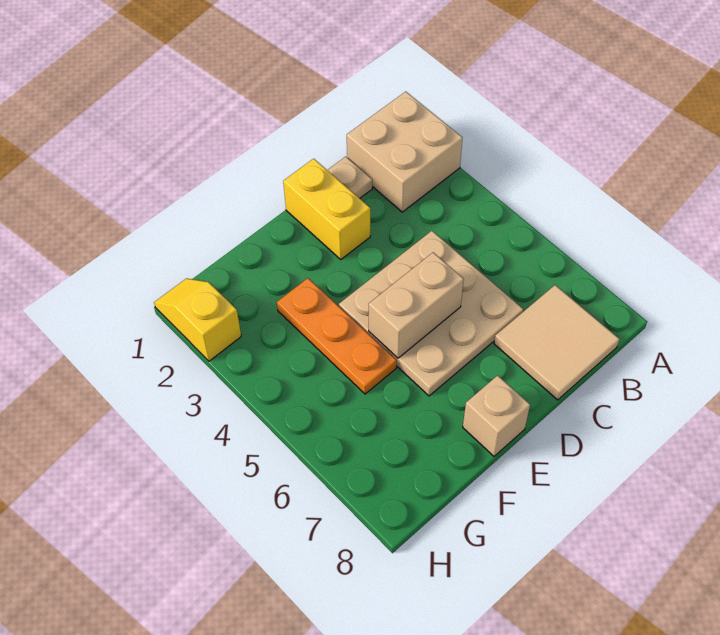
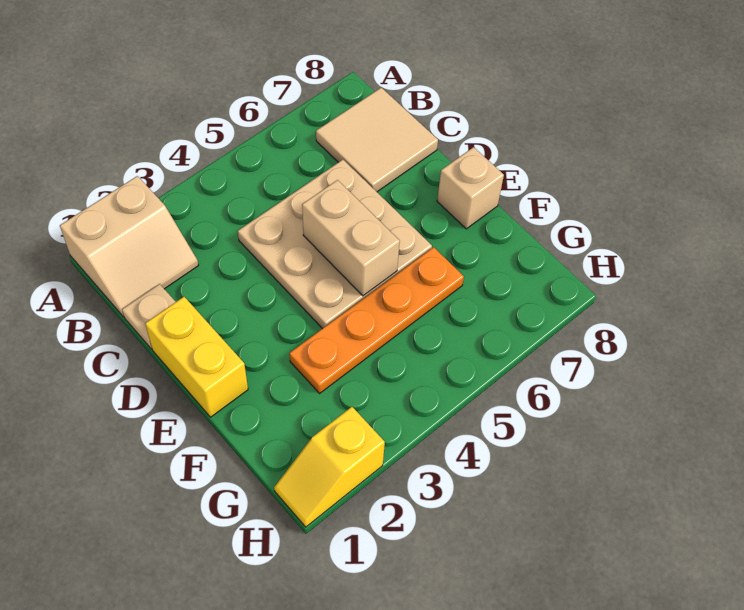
tan brick A1:B2 level 1 -> tan slope A1:B2 level 1 top A
yellow brick D1:D2 level 1 -> yellow brick D1:E1 level 1
orange plate F3:F5 level 1 -> orange plate F3:F6 level 1

